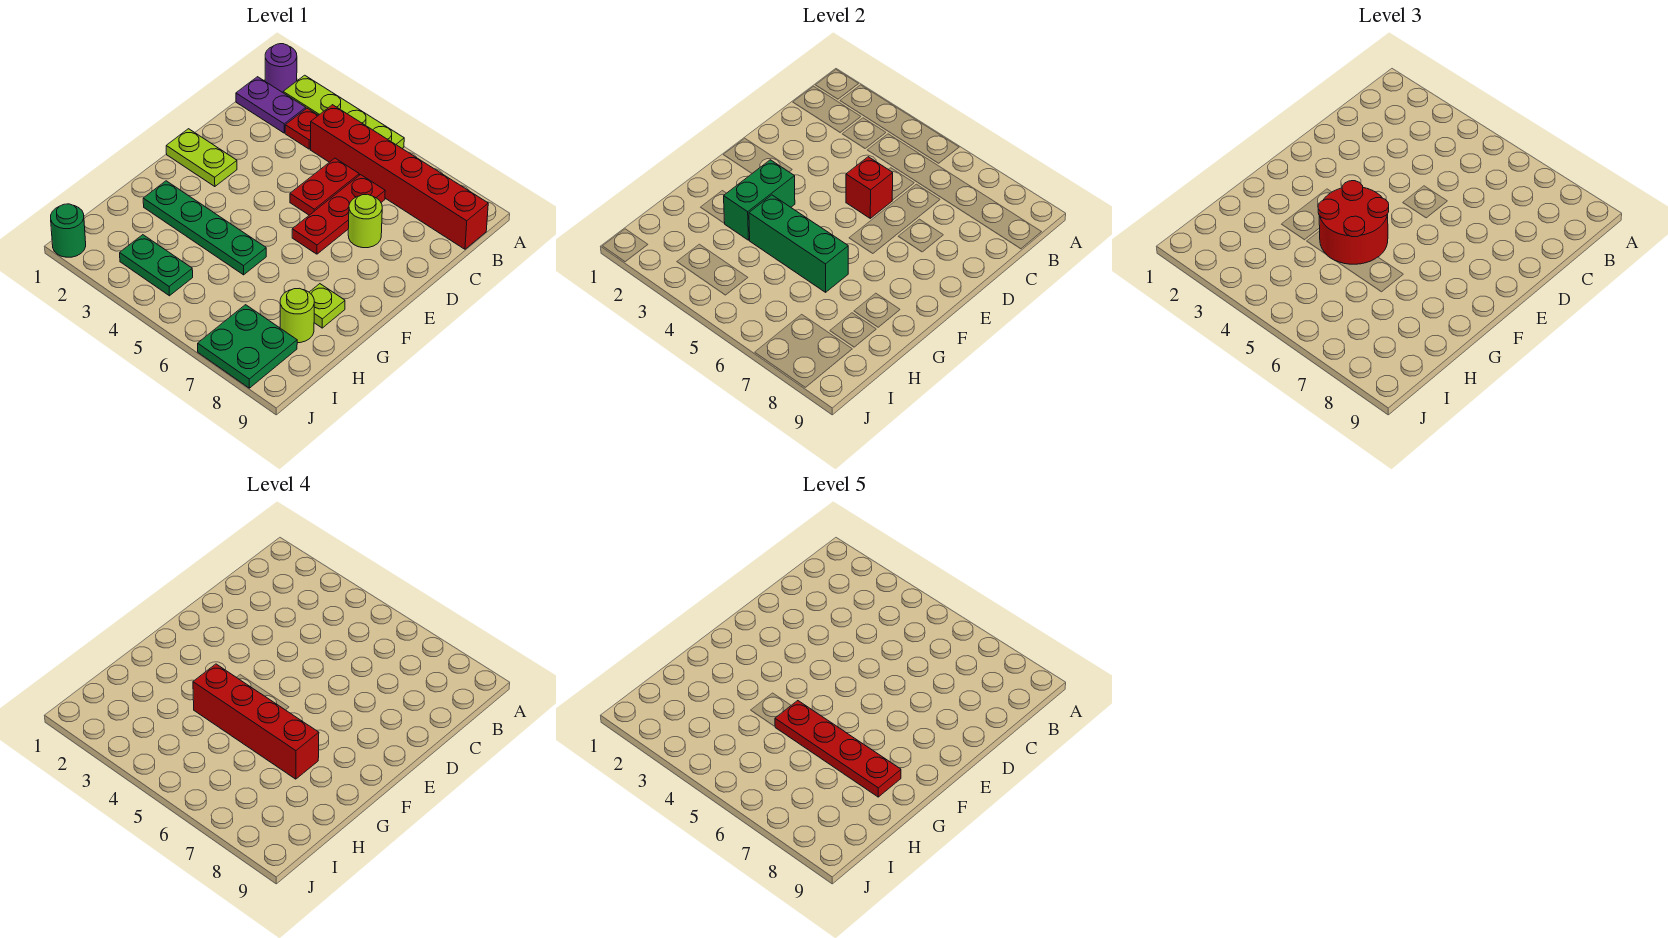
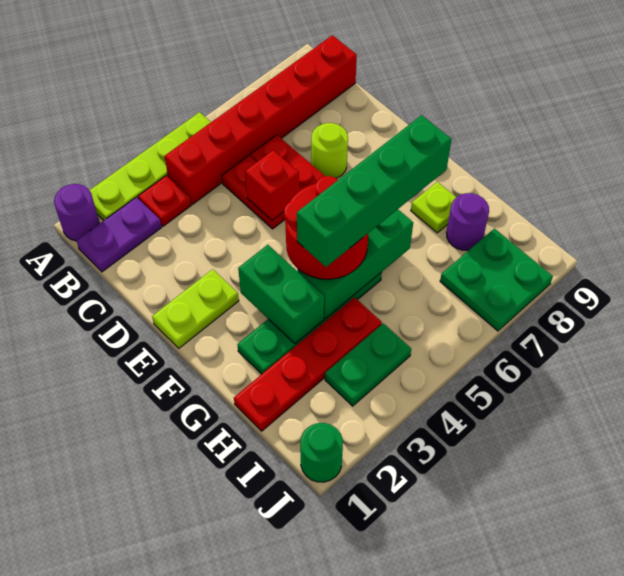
red brick G4:G7 level 4 -> green brick G4:G7 level 4
red plate G5:G8 level 5 -> red plate H1:H4 level 1
lime round brick H8 level 1 -> purple round brick H8 level 1

